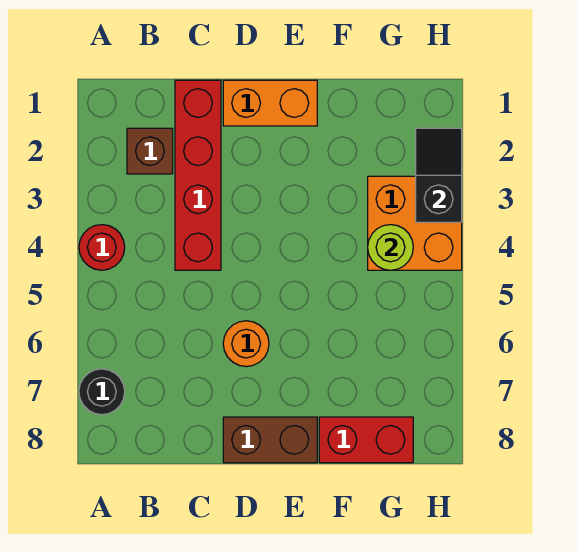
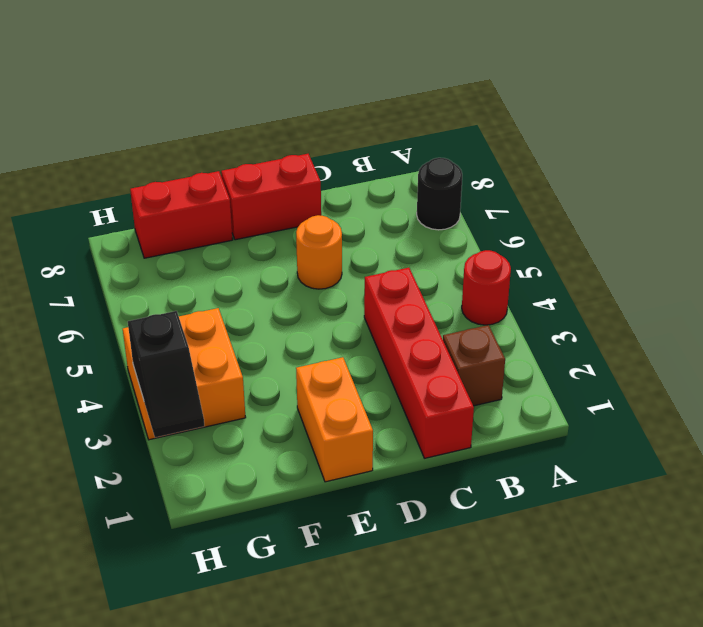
orange brick D1:E1 level 1 -> orange brick E1:E2 level 1
brown brick D8:E8 level 1 -> red brick D8:E8 level 1
lime round brick G4 level 2 -> none

